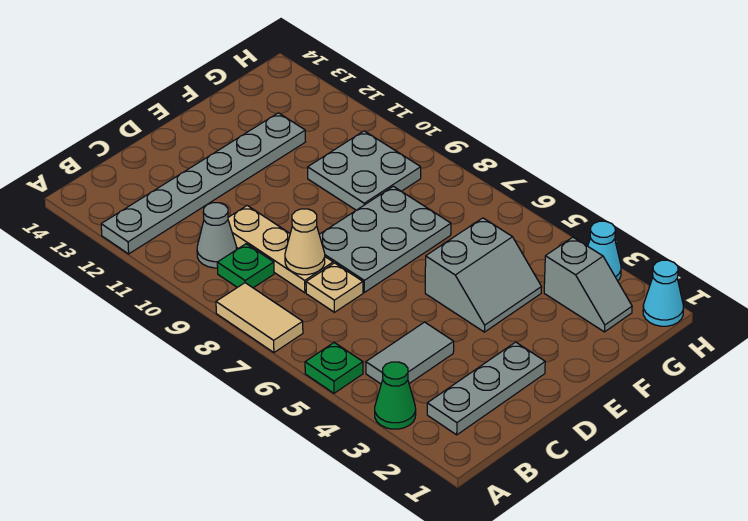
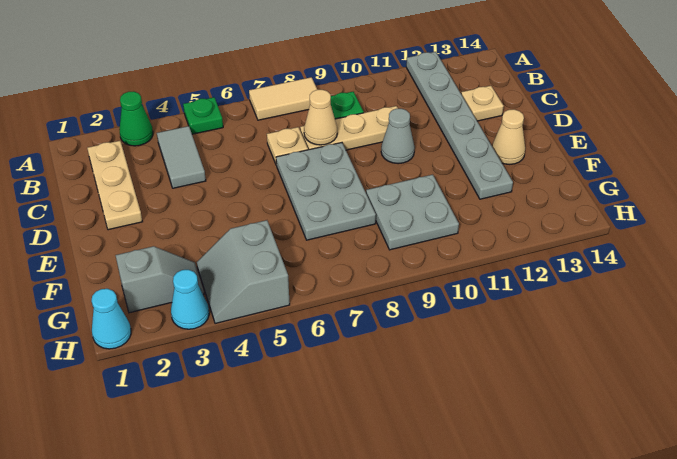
grey plate B2:D2 level 1 -> tan plate B2:D2 level 1
grey cone B10 level 1 -> grey cone D10 level 1
none -> tan plate C13 level 1
grey slope E4:F5 level 1 top 5 -> grey slope G4:H5 level 1 top 5
none -> tan cone E13 level 1
grey slope G2:G3 level 1 top 3 -> grey slope G2:G3 level 1 top 2

